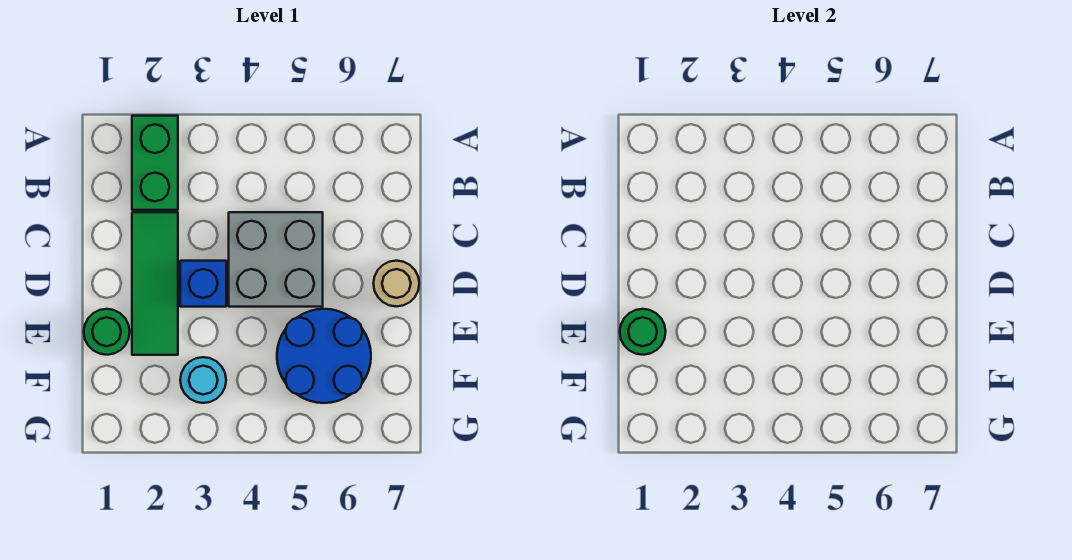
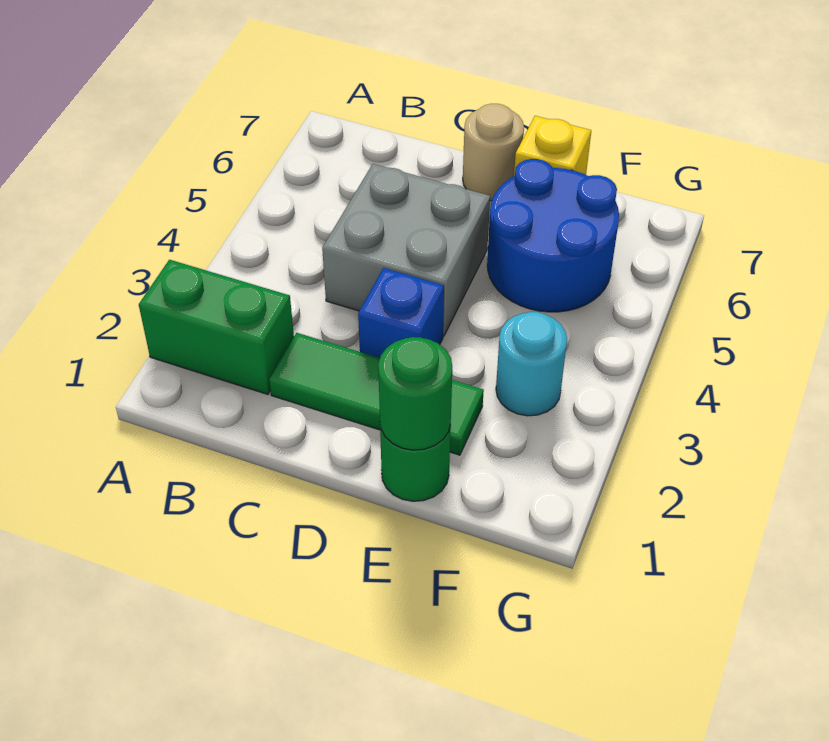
none -> yellow brick E7 level 1

